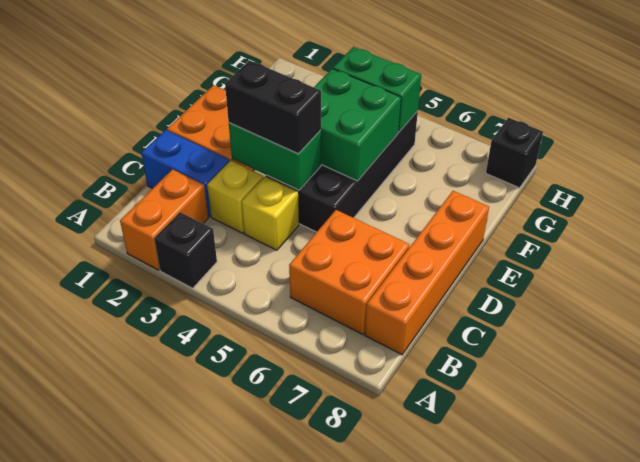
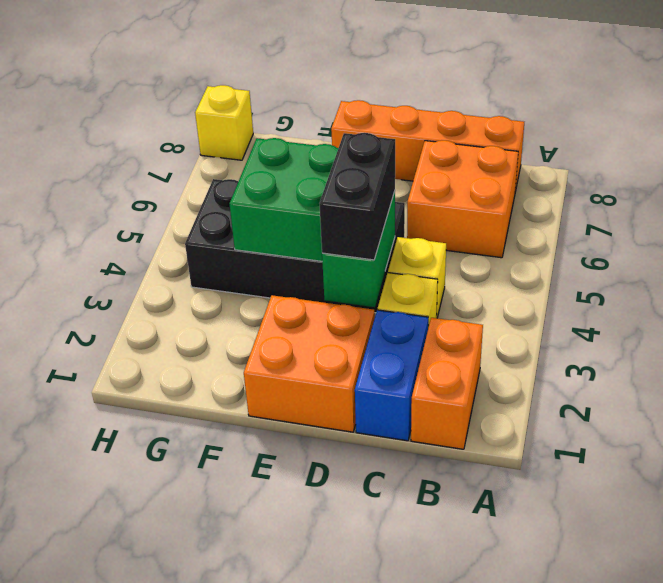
orange brick A2:B2 level 1 -> orange brick B1:B2 level 1
black brick A3 level 1 -> none
green brick G4:G5 level 2 -> none
black brick H8 level 1 -> yellow brick H8 level 1

